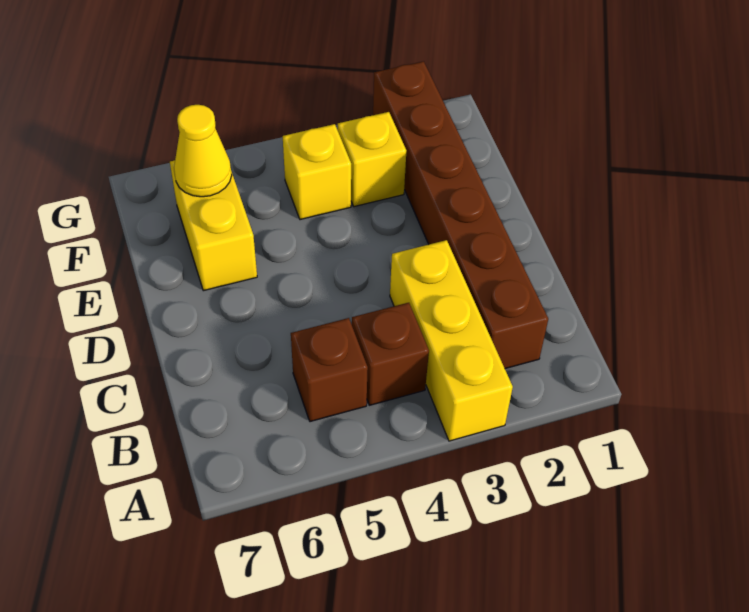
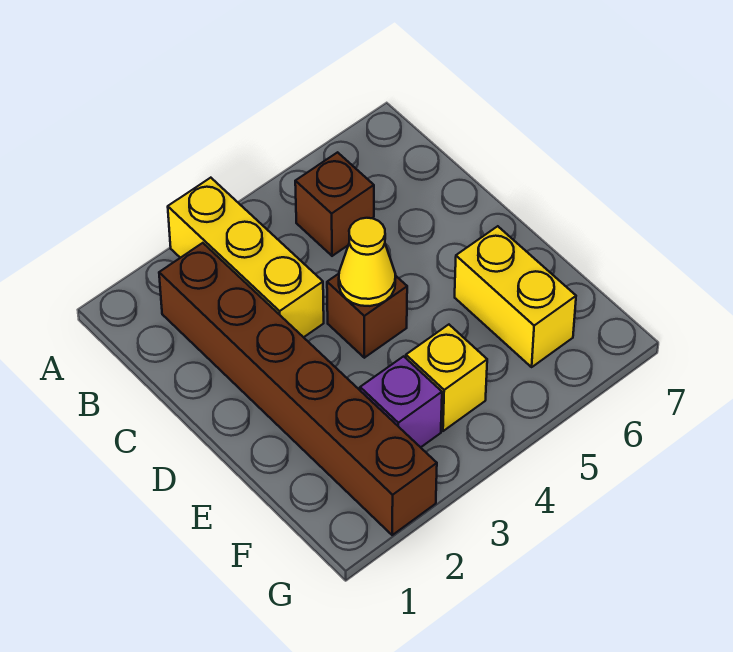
brown brick B4 level 1 -> brown brick D4 level 1
yellow brick F3 level 1 -> purple brick F3 level 1
yellow cone F6 level 2 -> yellow cone D4 level 2

